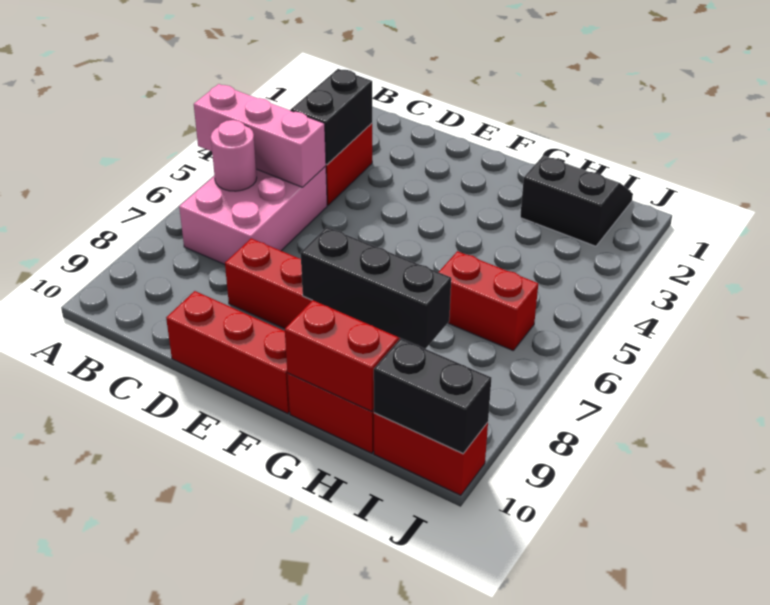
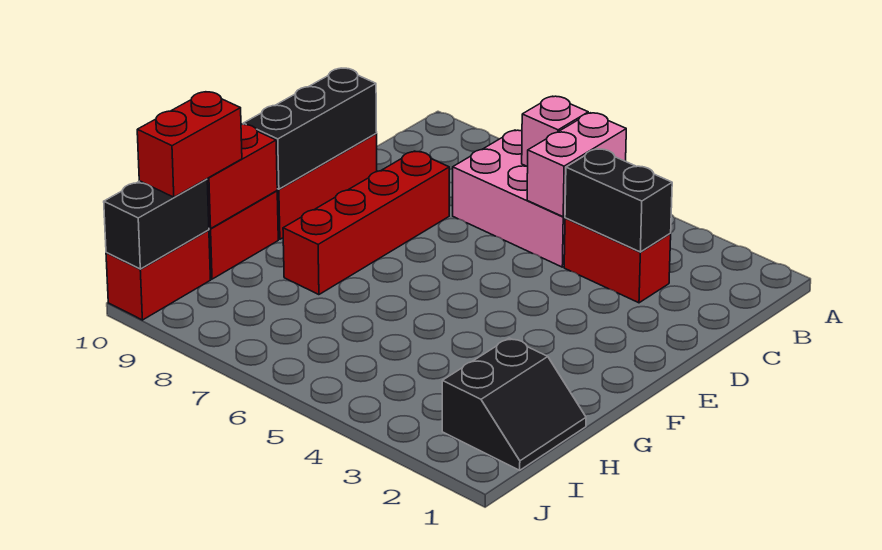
pink brick A5:C5 level 2 -> pink brick B5:C5 level 2
pink round brick B6 level 2 -> pink brick B6 level 2
black brick F8:H8 level 2 -> black brick D10:F10 level 2
red brick H6:I6 level 1 -> red brick H10:I10 level 3

